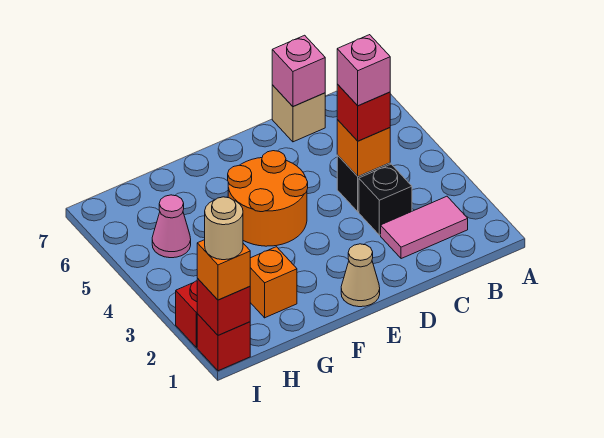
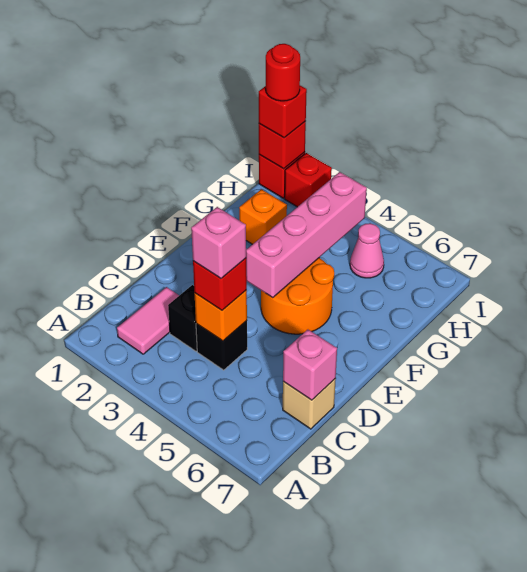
tan cone E1 level 1 -> none
none -> pink brick E4:H4 level 2
orange brick I1 level 3 -> red brick I1 level 3
tan round brick I1 level 4 -> red round brick I1 level 4

